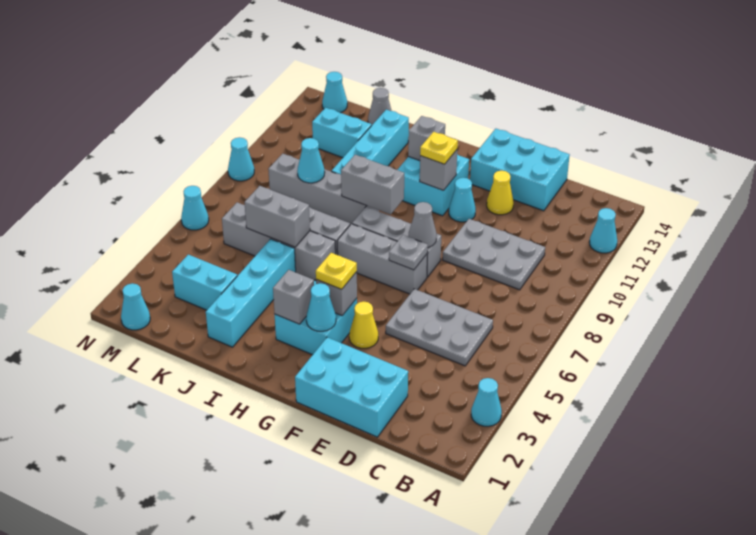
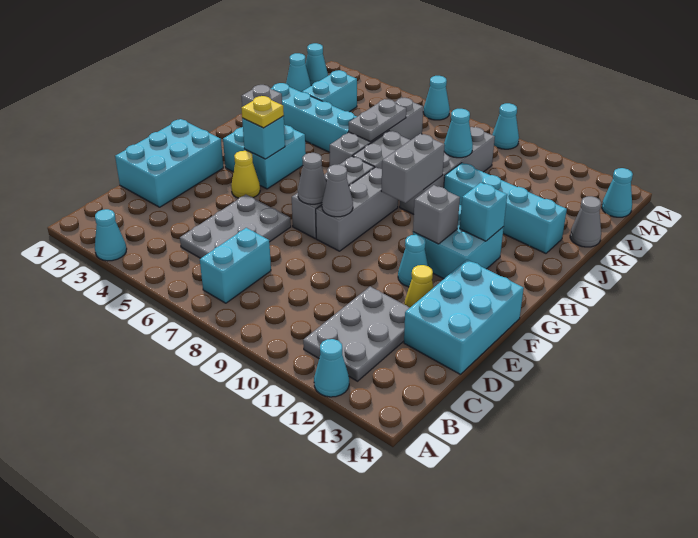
grey plate C9:E10 level 1 -> grey plate B11:D12 level 1
grey plate F7 level 2 -> grey cone F7 level 2
cyan cone G3 level 2 -> cyan cone L1 level 1
grey brick G4 level 2 -> cyan brick G4 level 2
yellow plate G11 level 3 -> none
grey brick H12 level 2 -> cyan brick H12 level 2
grey brick J6:K6 level 2 -> grey plate J6:K6 level 2
cyan brick K12:L12 level 1 -> cyan brick B7:C7 level 1

